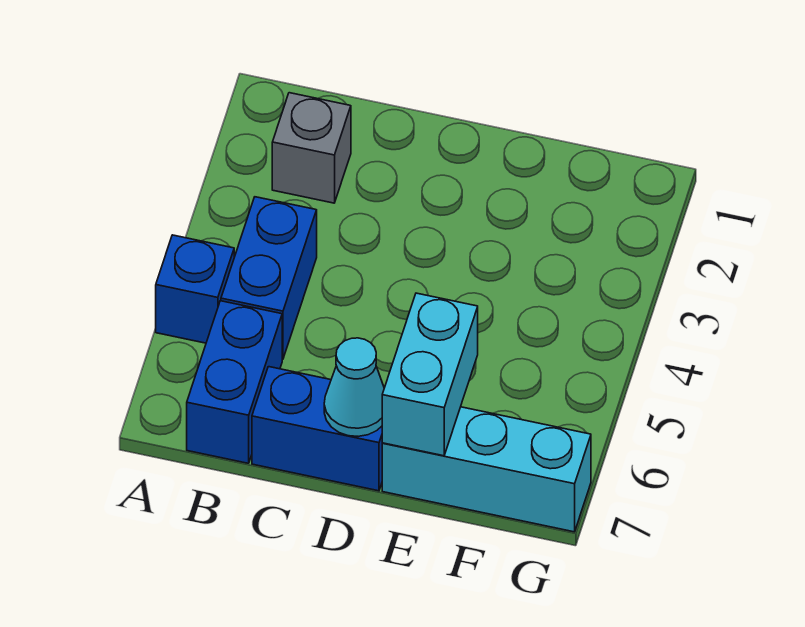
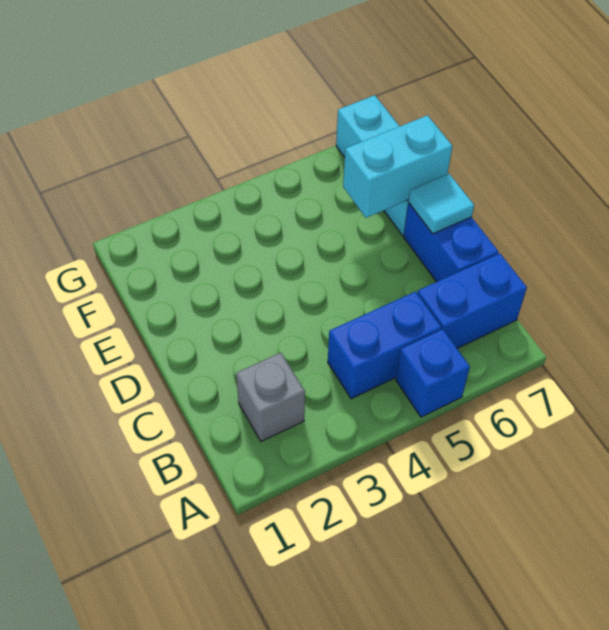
cyan cone D7 level 2 -> cyan tile D7 level 2

